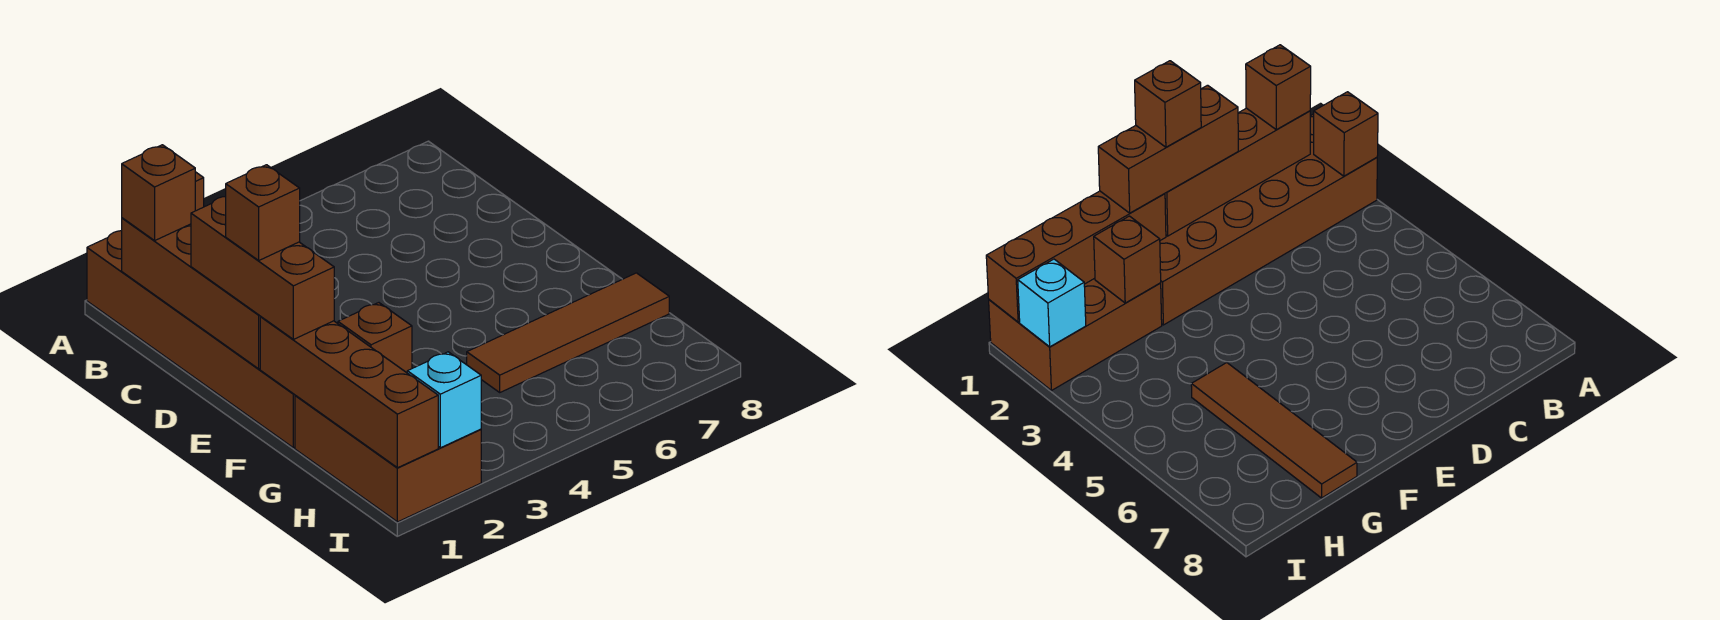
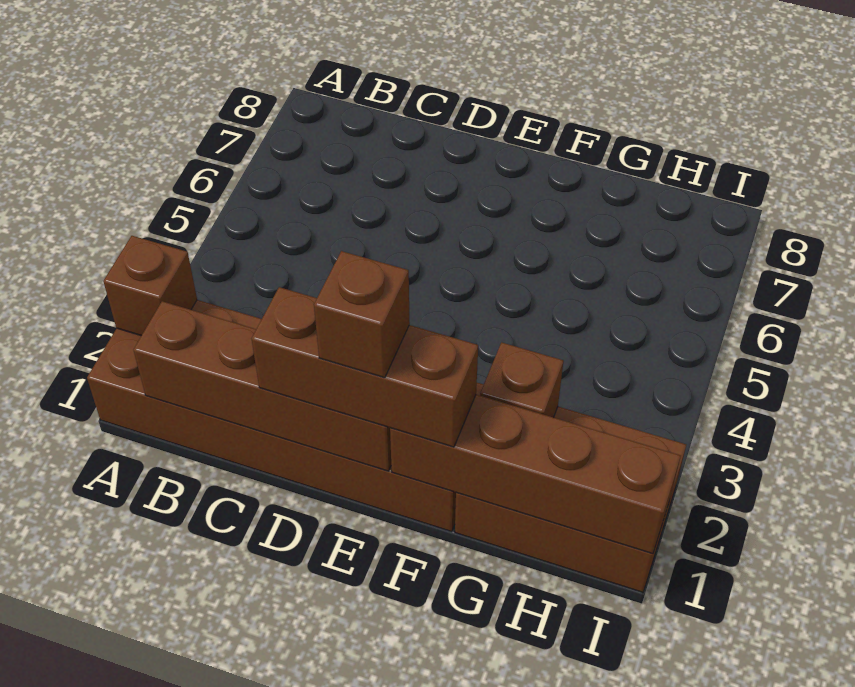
brown brick B1 level 3 -> none
brown tile G5:G8 level 1 -> none
cyan brick I2 level 2 -> none

